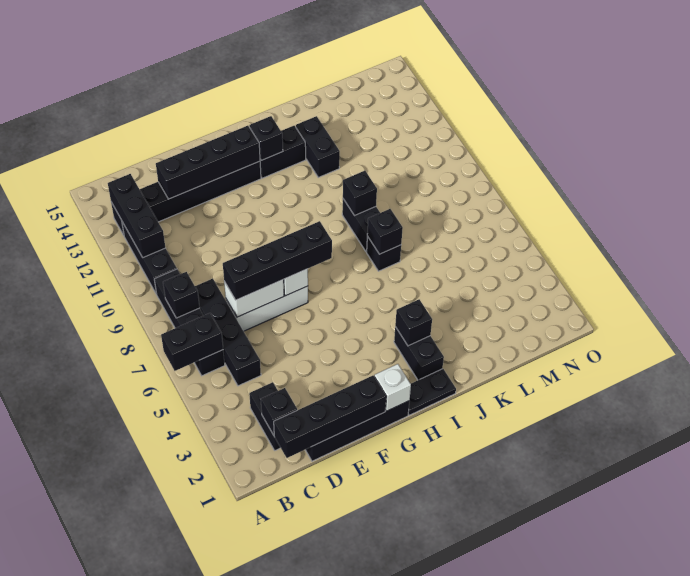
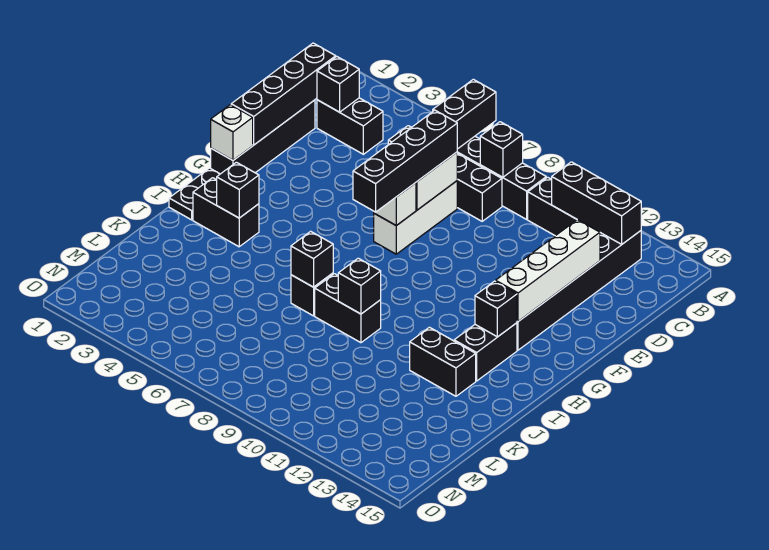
black brick D13:G13 level 2 -> white brick D13:G13 level 2

